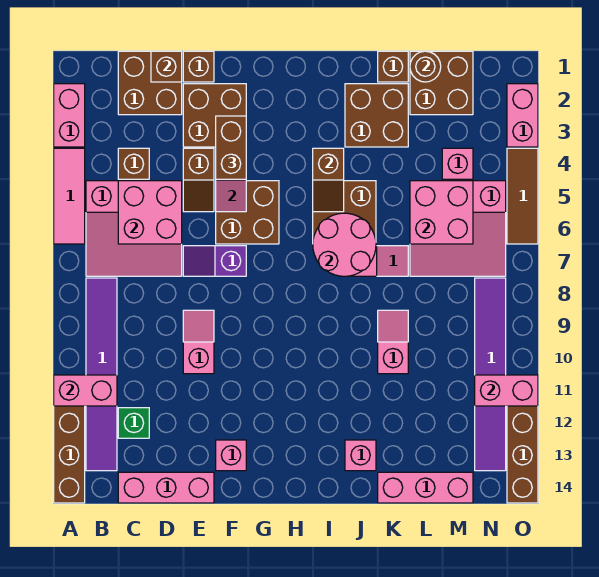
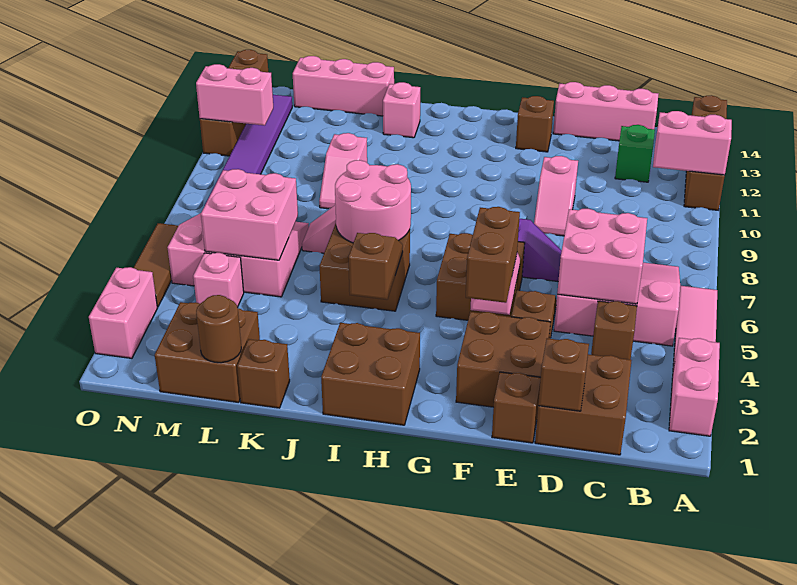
purple tile B8:B13 level 1 -> none
pink brick F13 level 1 -> brown brick F13 level 1
brown brick J2:K3 level 1 -> brown brick H1:I2 level 1

